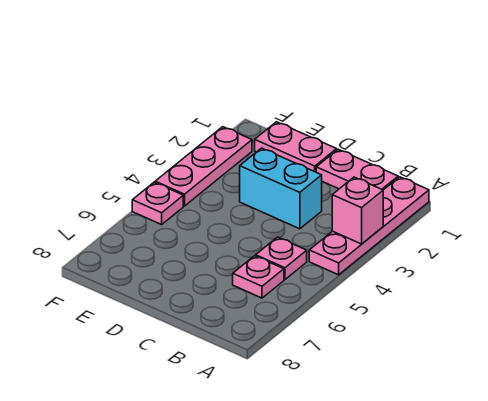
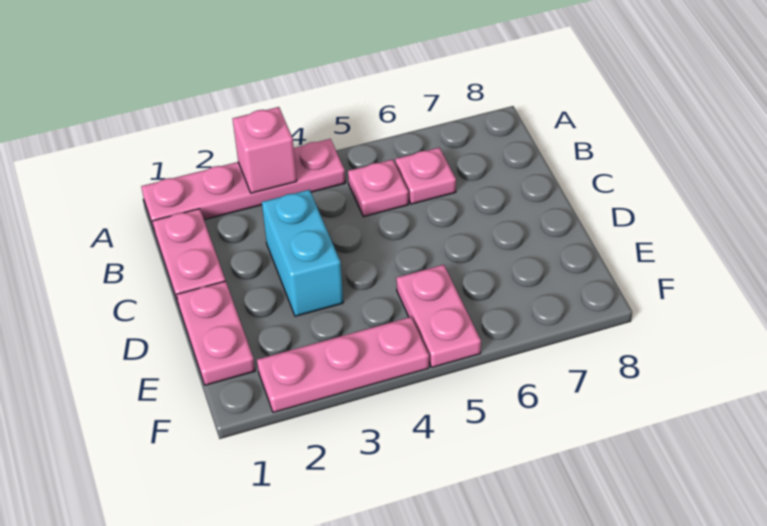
pink plate F5 level 1 -> pink plate E5:F5 level 1

